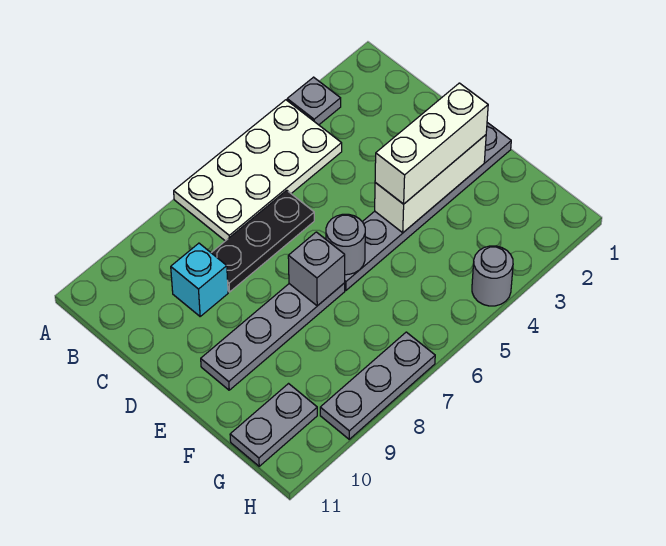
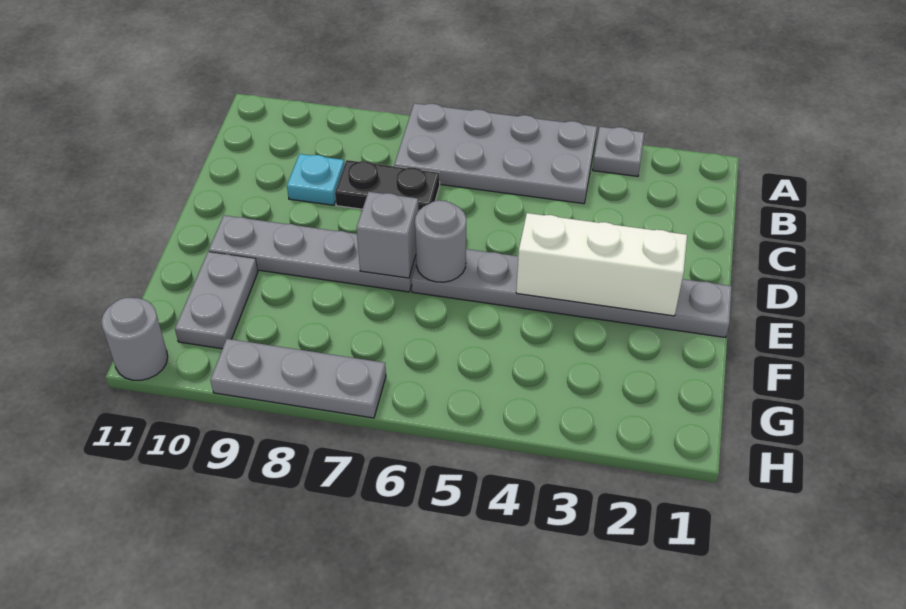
white plate A4:B7 level 1 -> grey plate A4:B7 level 1
black plate C6:C8 level 1 -> black plate C7:C8 level 1
cyan brick C9 level 1 -> cyan plate C9 level 1
white brick E2:E4 level 3 -> none
grey plate G10:G11 level 1 -> grey plate F10:G10 level 1
grey round brick H4 level 1 -> grey round brick H11 level 1

